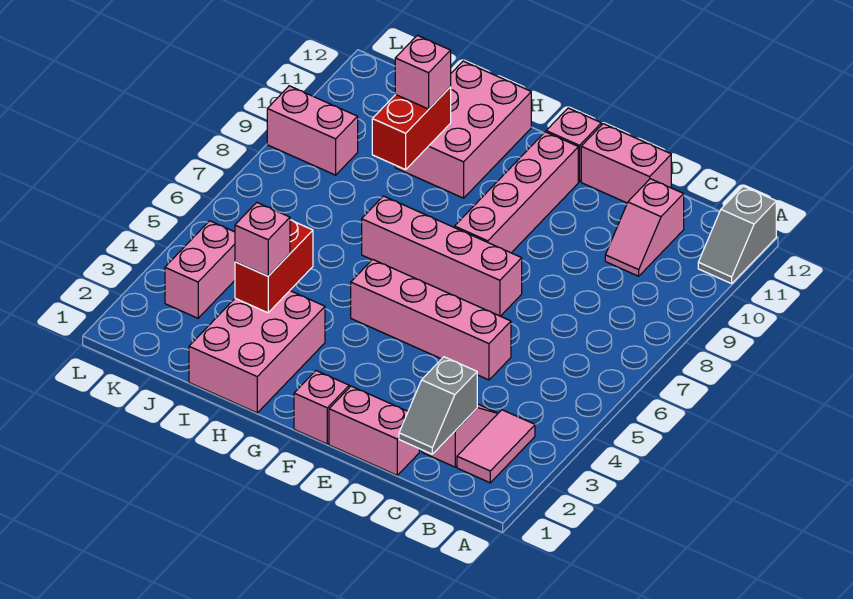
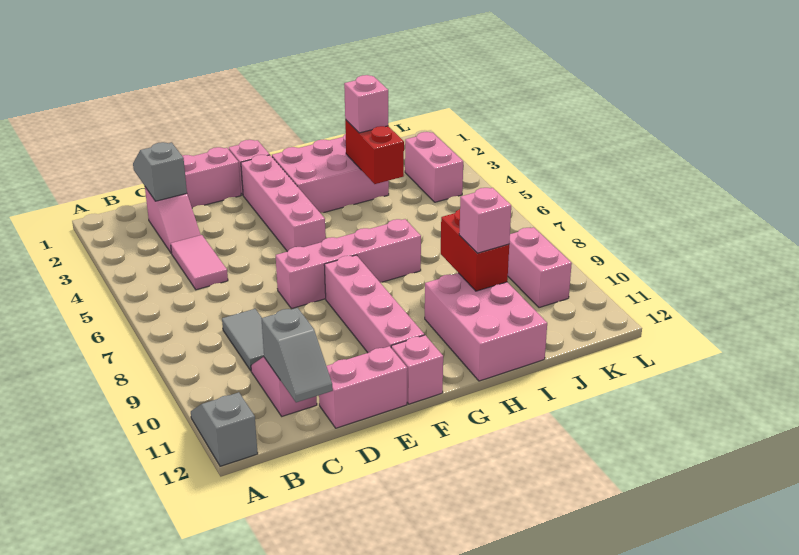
pink tile B2:B3 level 1 -> pink tile C4:C5 level 1
none -> grey tile C8:C9 level 1
none -> grey slope C11:C12 level 2 top 11
pink brick D5:G5 level 1 -> pink brick F2:F5 level 1
pink brick H1:I3 level 1 -> pink brick G2:I3 level 1
pink brick K9:L9 level 1 -> pink brick K9:K10 level 1

